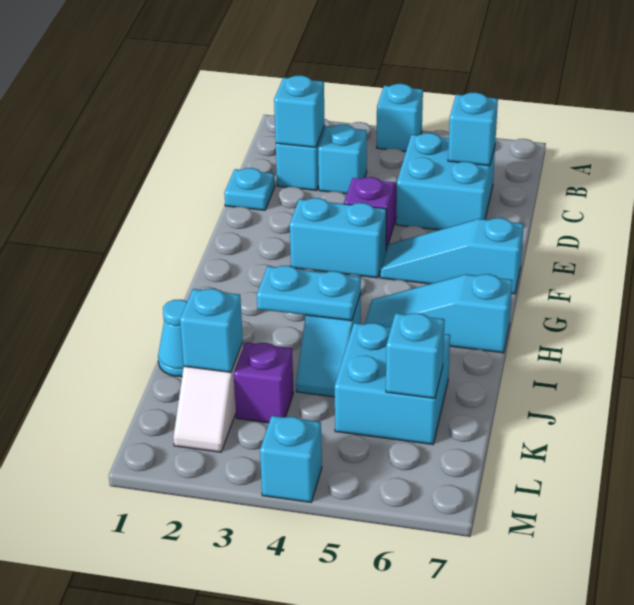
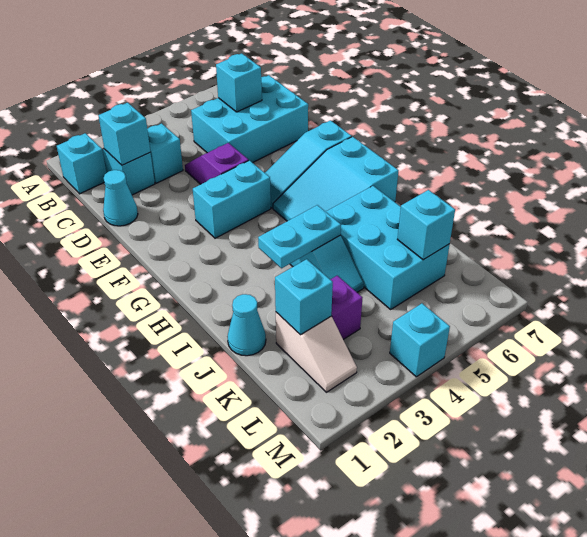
cyan brick A4 level 1 -> cyan brick B1 level 1
cyan brick C5:D6 level 1 -> cyan brick C5:D7 level 1
cyan plate D1 level 1 -> cyan cone D1 level 1
cyan slope H5:H7 level 1 top 7 -> cyan slope G5:H7 level 1 top 7
cyan brick J5:K6 level 1 -> cyan brick I5:K6 level 1

